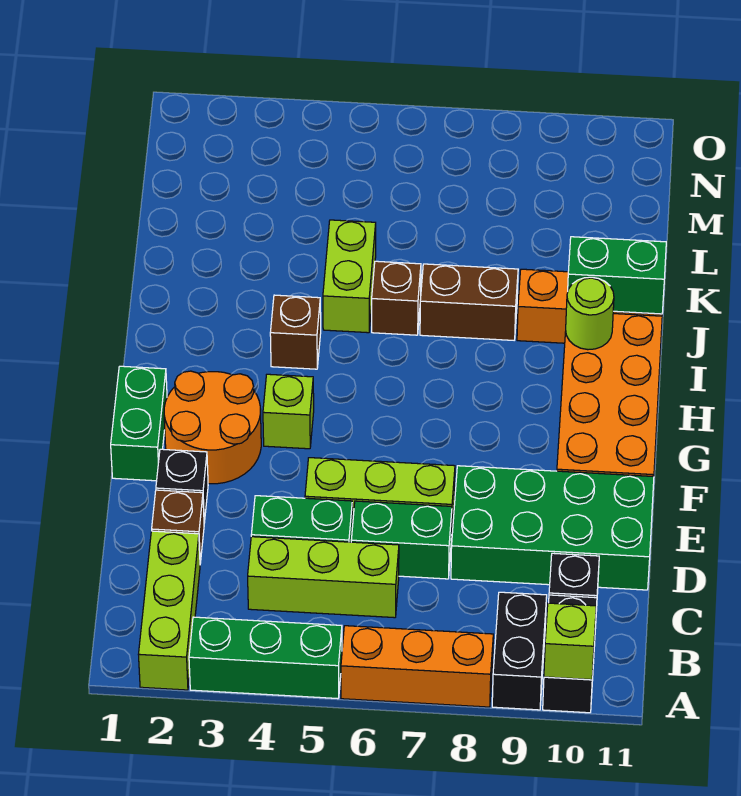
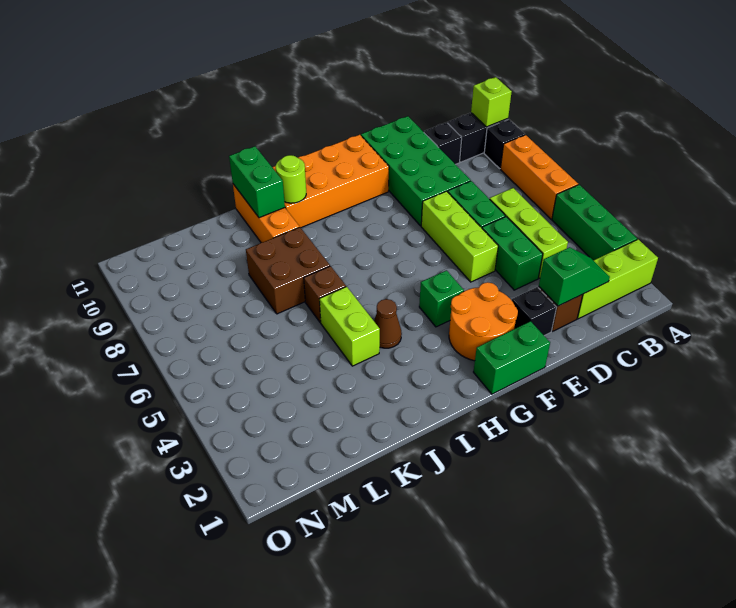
black brick A9:B9 level 1 -> black brick A9 level 1
none -> green slope C2:D2 level 2 top D
lime brick G4 level 1 -> green brick G4 level 1
brown brick I4 level 1 -> brown cone I4 level 1
lime brick J5:K5 level 1 -> lime brick J4:J5 level 1
brown brick J7:J8 level 1 -> brown brick J7:K8 level 1

